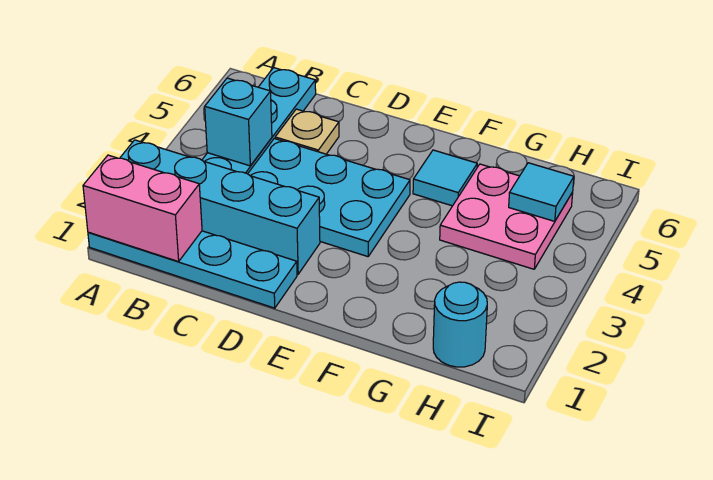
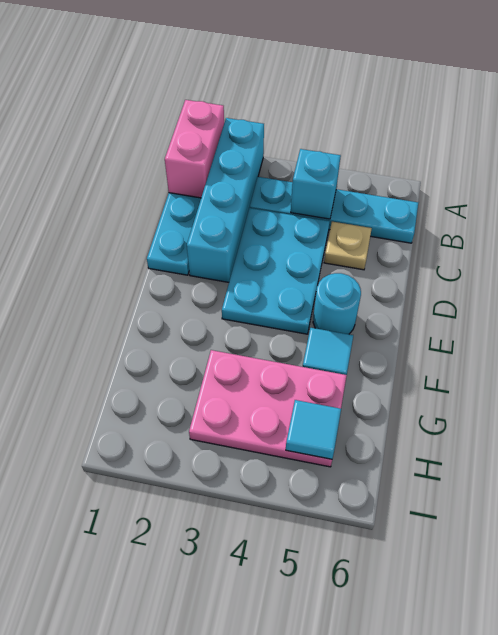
pink plate G4:H5 level 1 -> pink plate G3:H5 level 1
cyan round brick H1 level 1 -> cyan round brick E5 level 1

